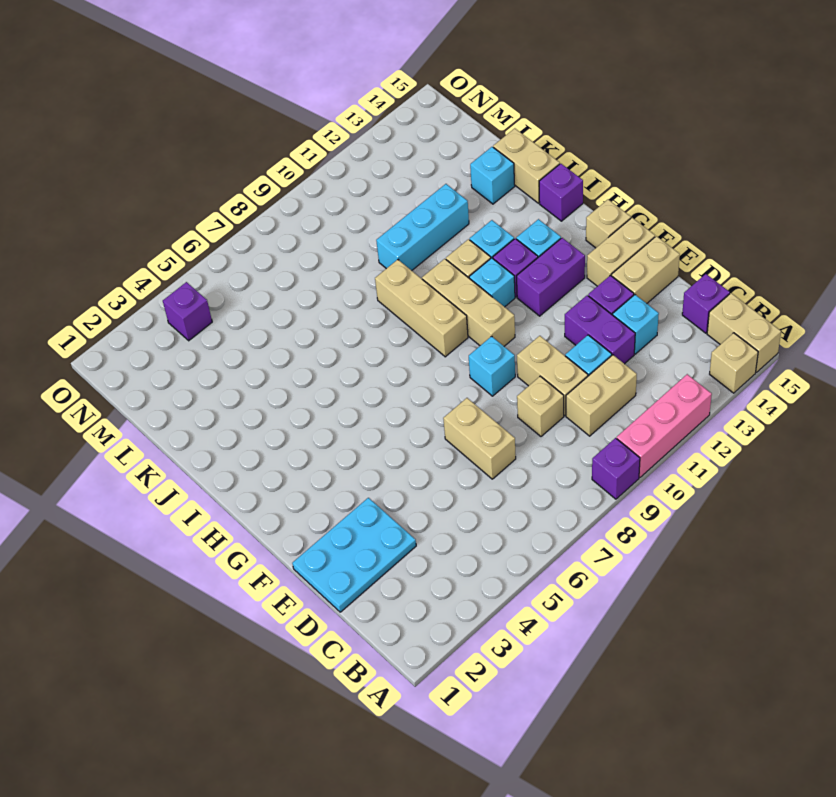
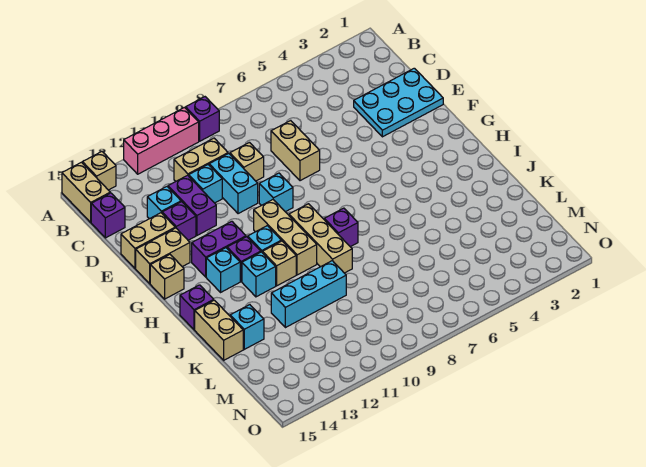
tan brick D10:E10 level 1 -> cyan brick D10:E10 level 1
purple brick N4 level 1 -> purple brick I8 level 1

